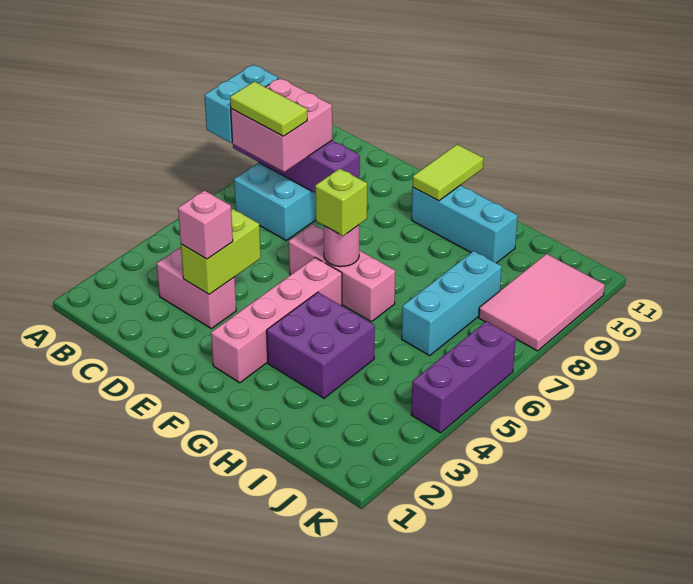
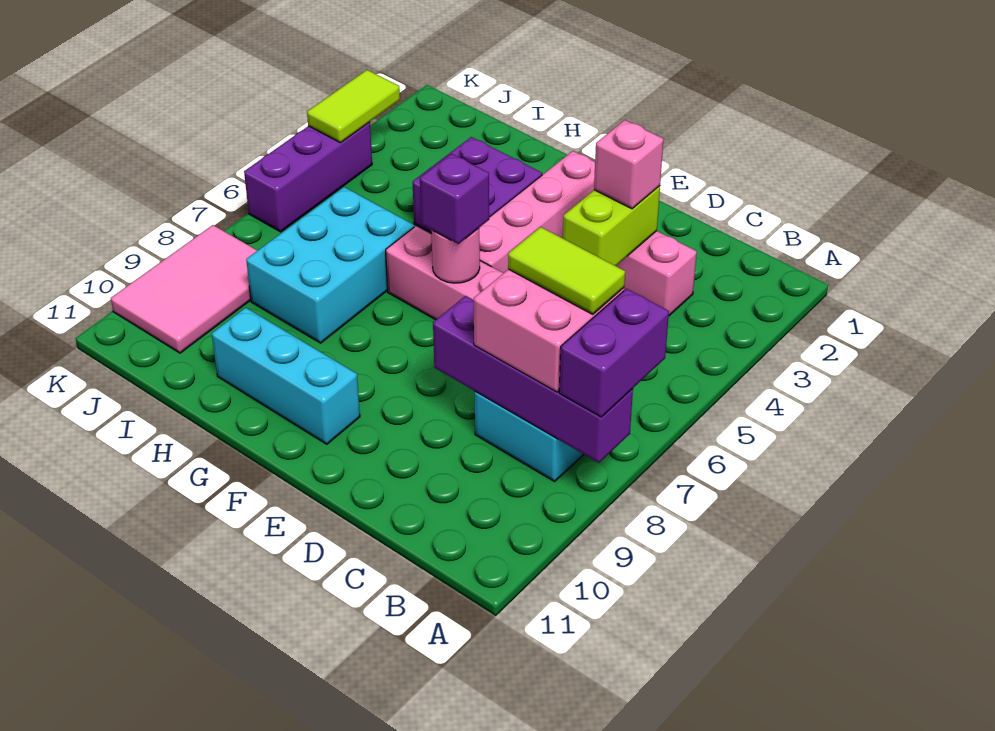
cyan brick A7:A8 level 3 -> purple brick A7:A8 level 3
lime brick F6 level 3 -> purple brick F6 level 3
lime tile F10:F11 level 2 -> lime tile K3:K4 level 2
cyan brick I6:I8 level 1 -> cyan brick H6:I8 level 1

